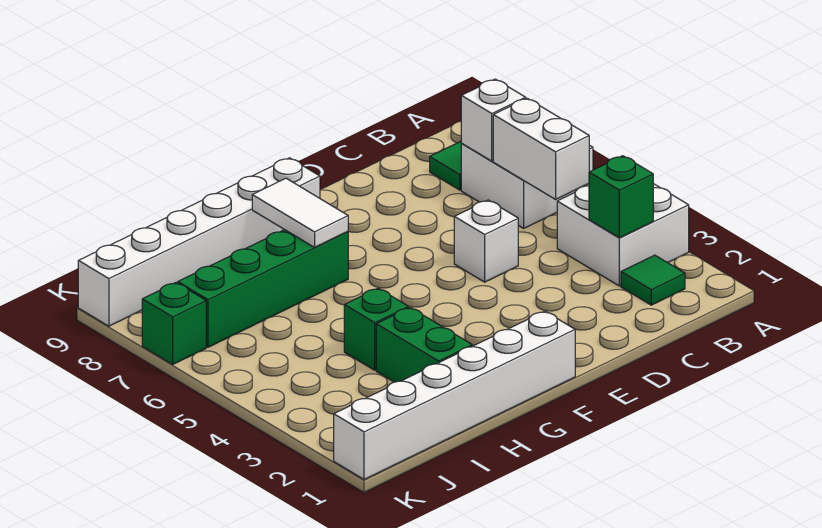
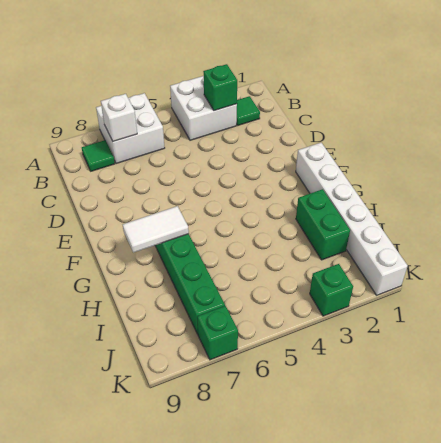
white brick B5:B6 level 2 -> none
white brick D5 level 1 -> none
white brick F9:K9 level 1 -> none
green brick H2:H3 level 1 -> green brick H2:I2 level 1
green brick H4 level 1 -> green brick K3 level 1

